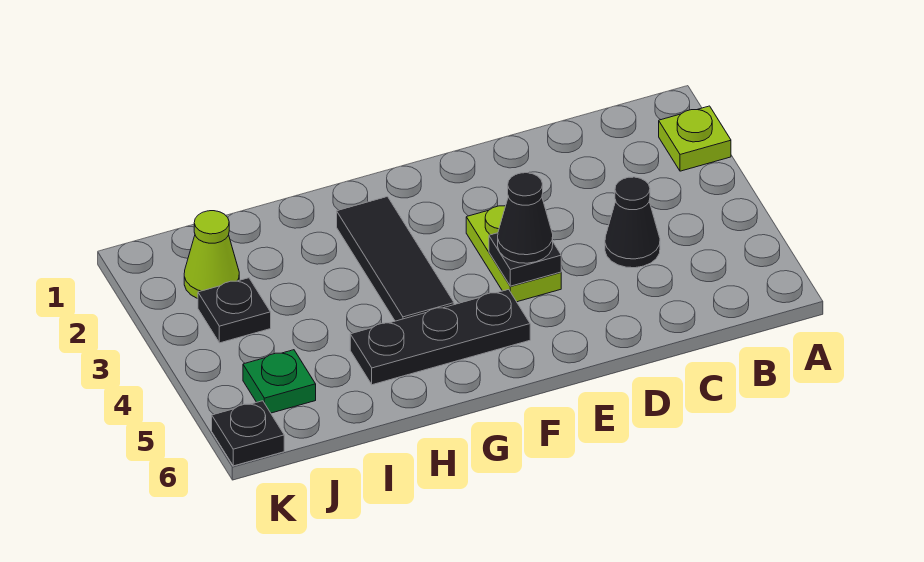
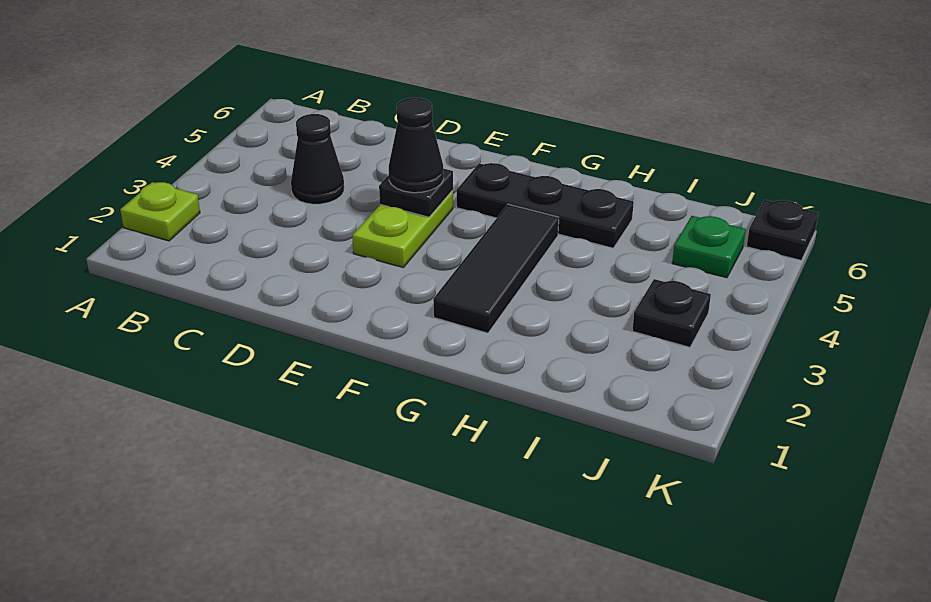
lime cone J2 level 1 -> none

